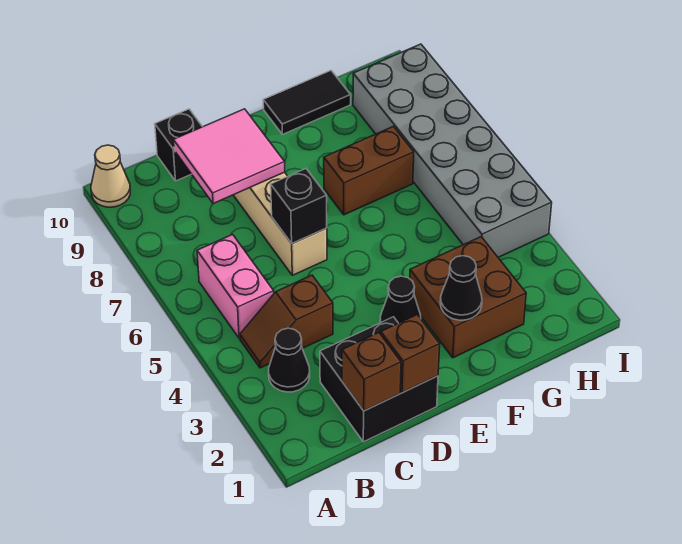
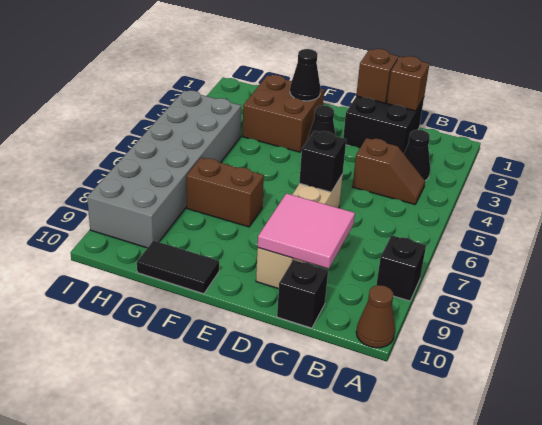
none -> black brick A8 level 1
tan cone A10 level 1 -> brown cone A10 level 1
pink brick B5:B6 level 1 -> none

